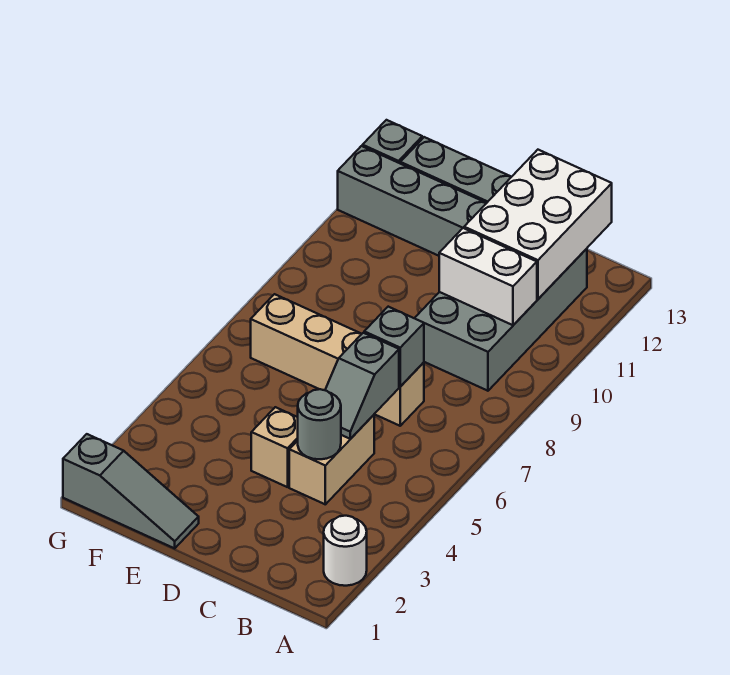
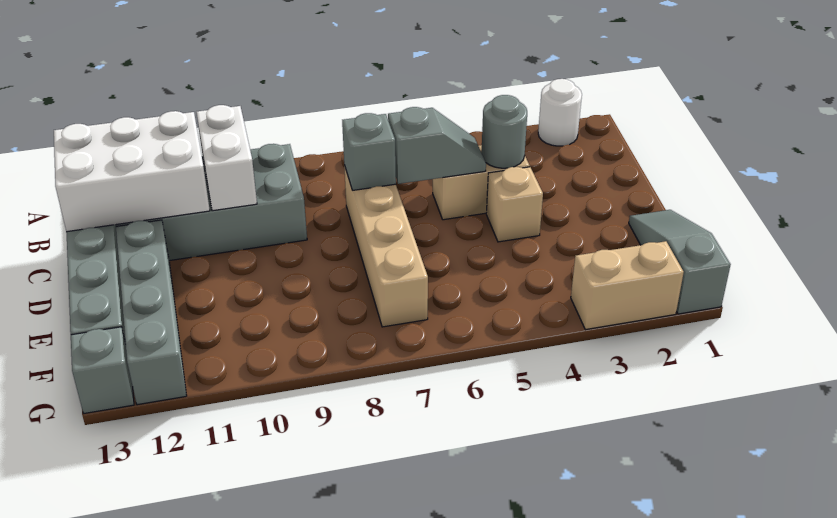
none -> tan brick G2:G3 level 1

